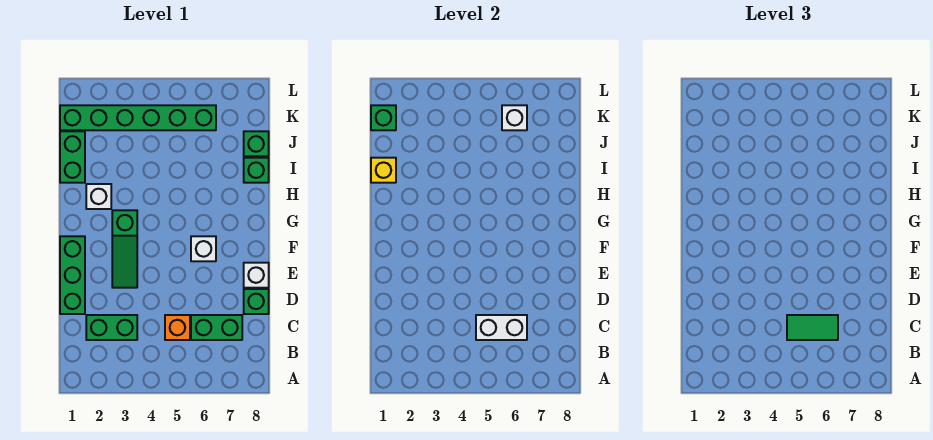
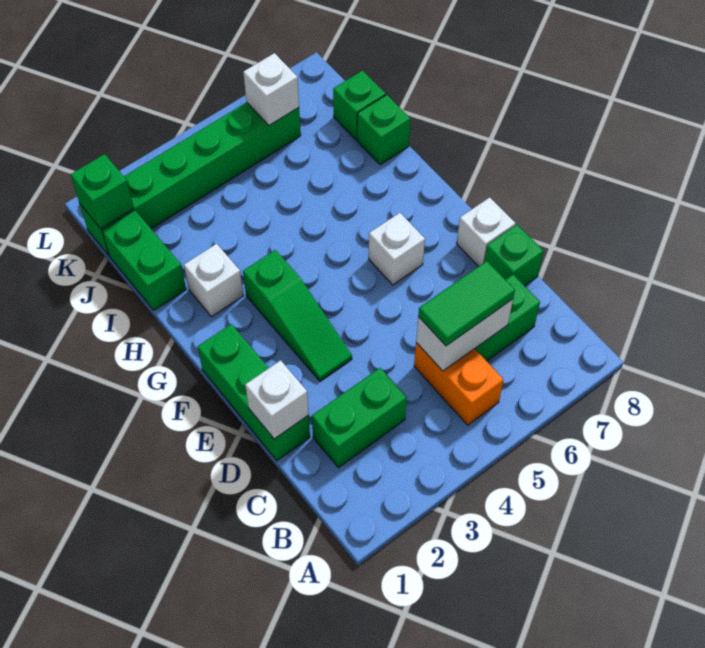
orange brick C5 level 1 -> orange brick B5:C5 level 1
none -> white brick D1 level 2
yellow brick I1 level 2 -> none

